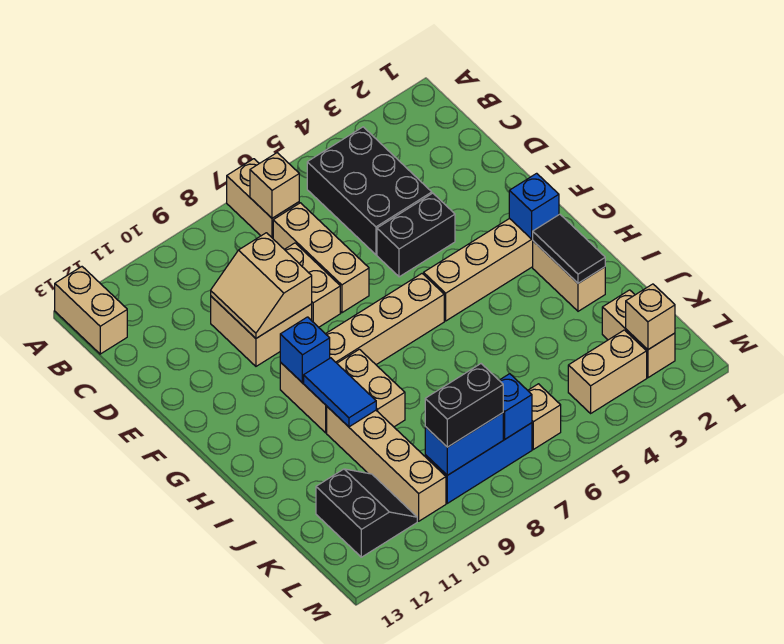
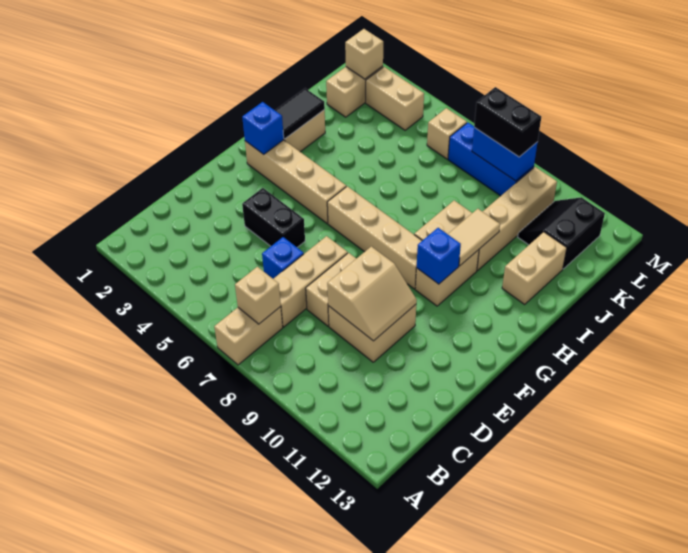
tan brick A13:B13 level 1 -> tan brick I12:J12 level 1
black brick B4:D5 level 1 -> none
blue tile H10:I10 level 2 -> tan tile H10:I10 level 2
blue brick L7 level 2 -> blue brick D6 level 1

